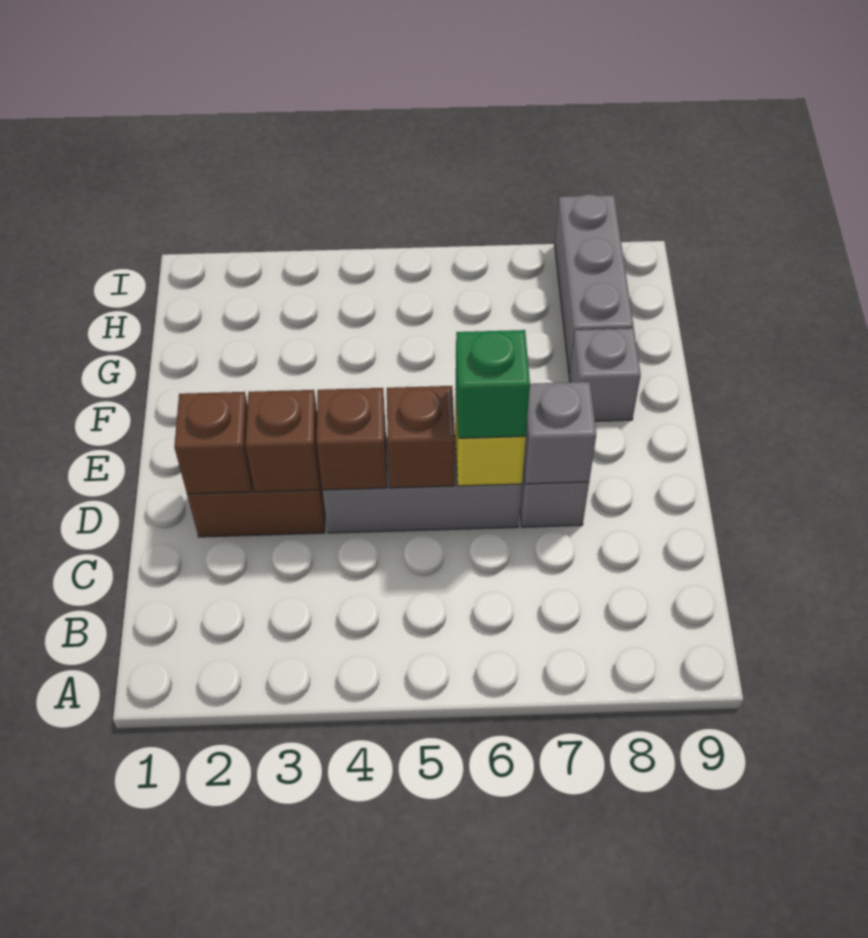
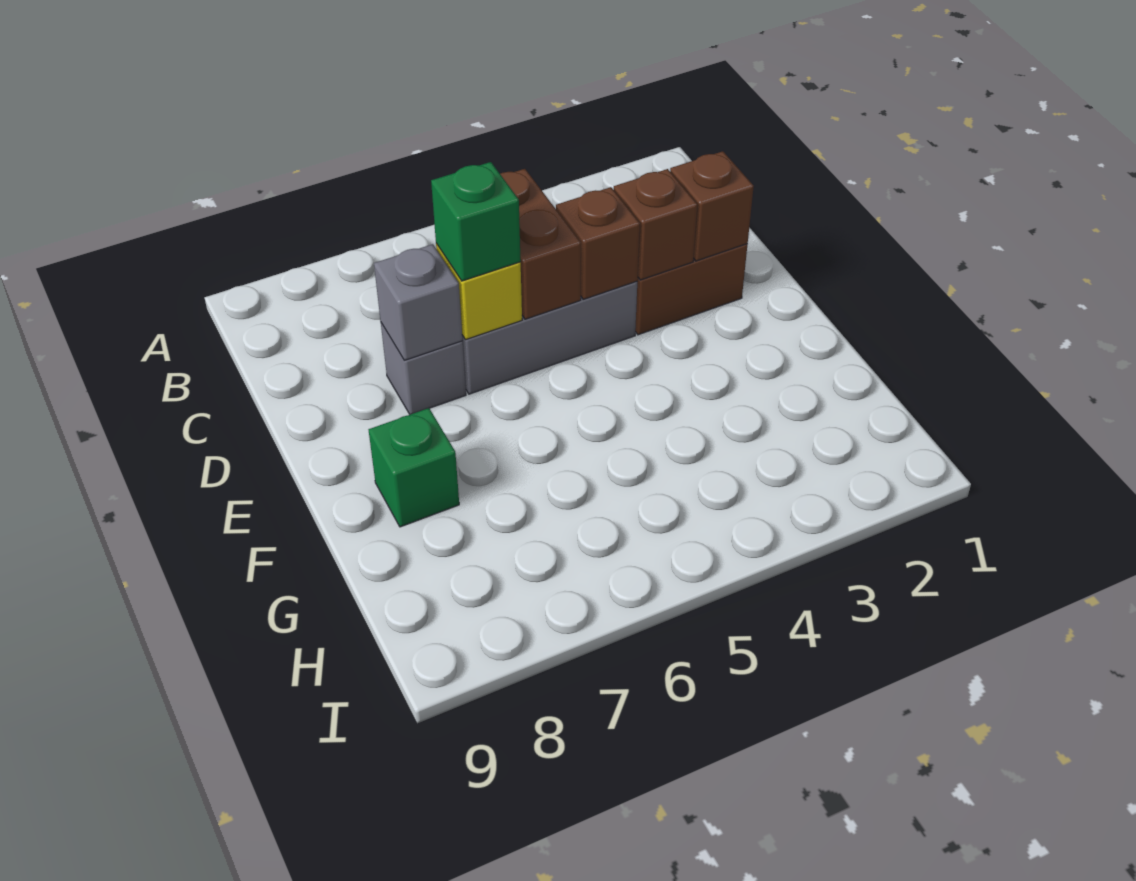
brown brick D5 level 2 -> brown brick C5:D5 level 2
grey brick F8 level 1 -> green brick F8 level 1
grey brick G8:I8 level 1 -> none

